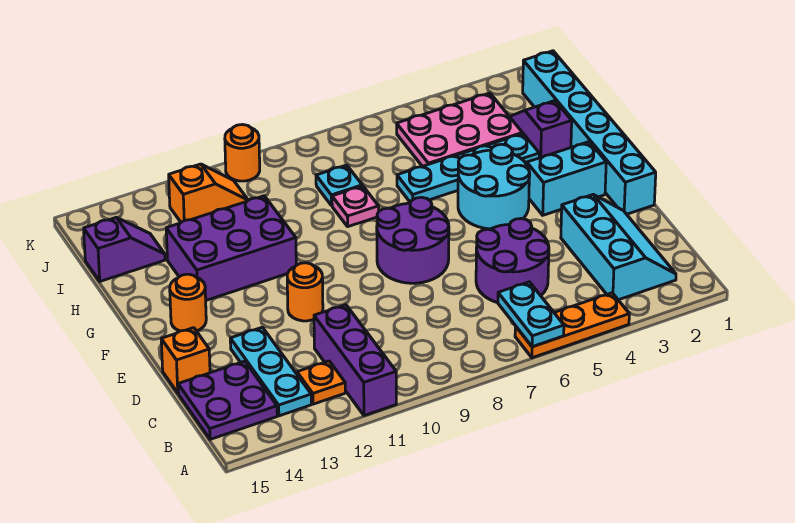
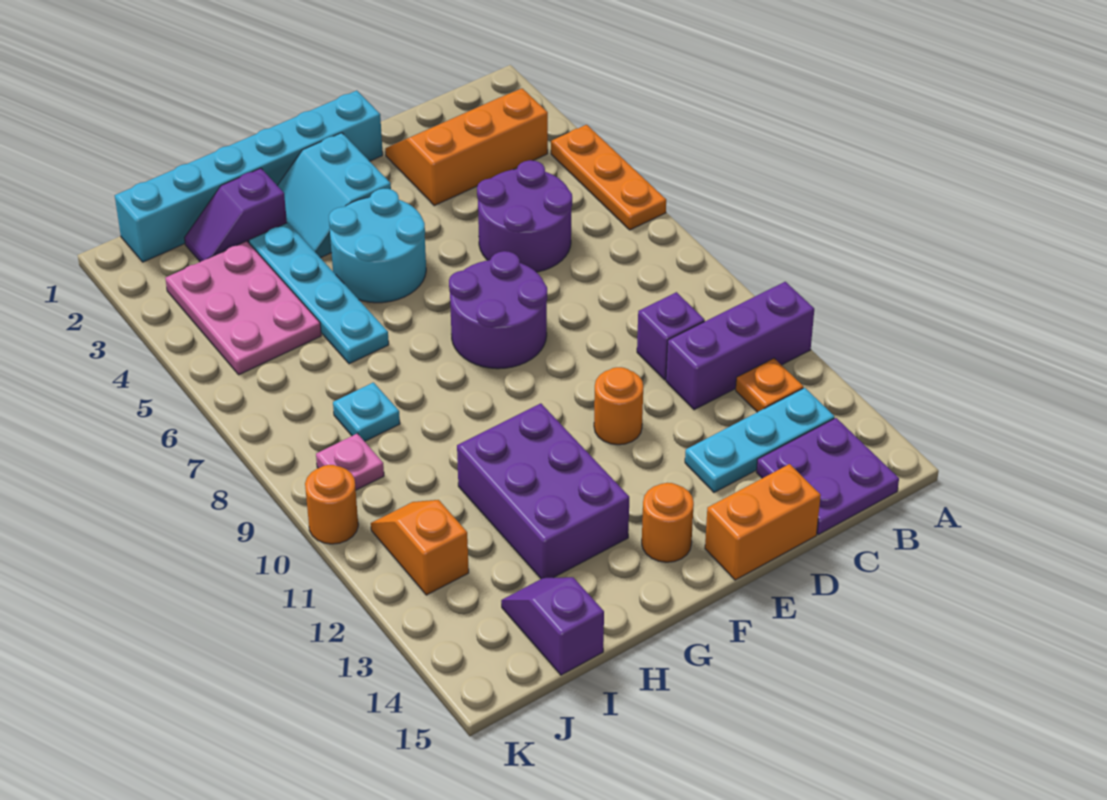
cyan plate A6:B6 level 2 -> none
cyan slope B2:D3 level 1 top 3 -> orange slope B2:D3 level 1 top 3
none -> purple brick C10 level 1
orange brick D15 level 1 -> orange brick D15:E15 level 1
pink plate H8 level 1 -> pink plate J9 level 1

